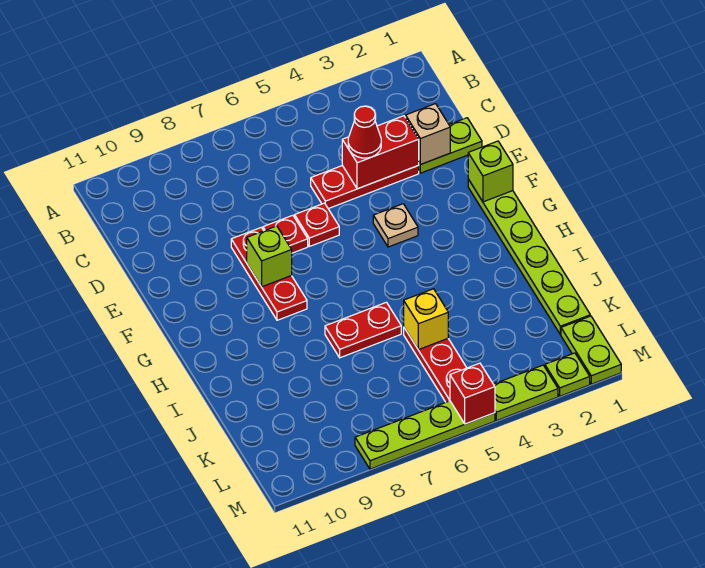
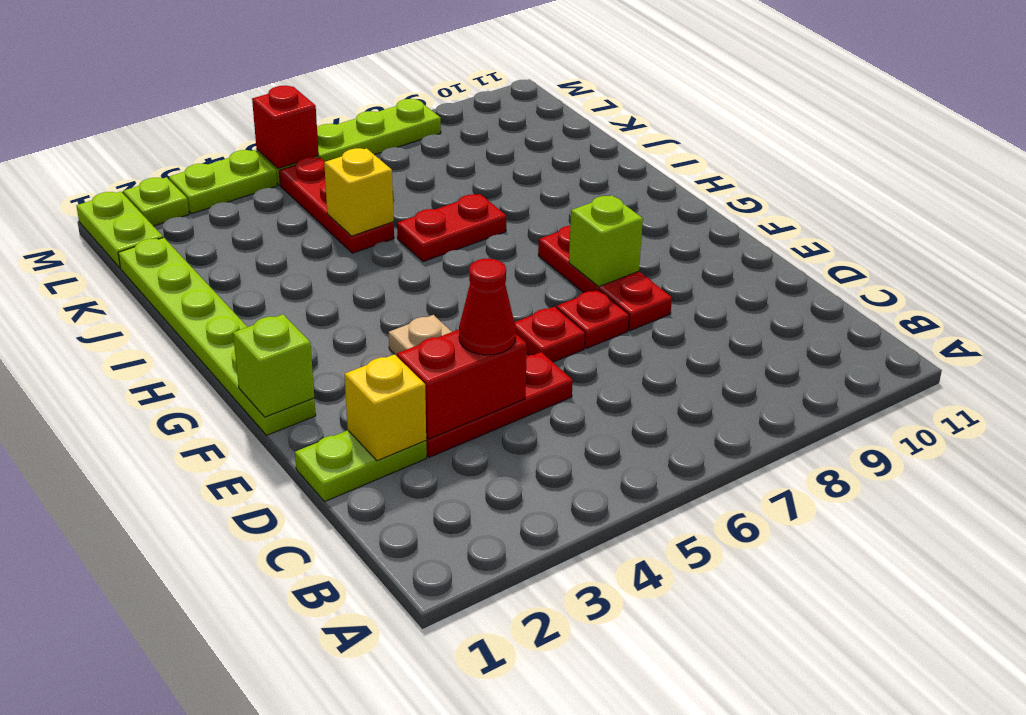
tan brick D2 level 2 -> yellow brick D2 level 2

